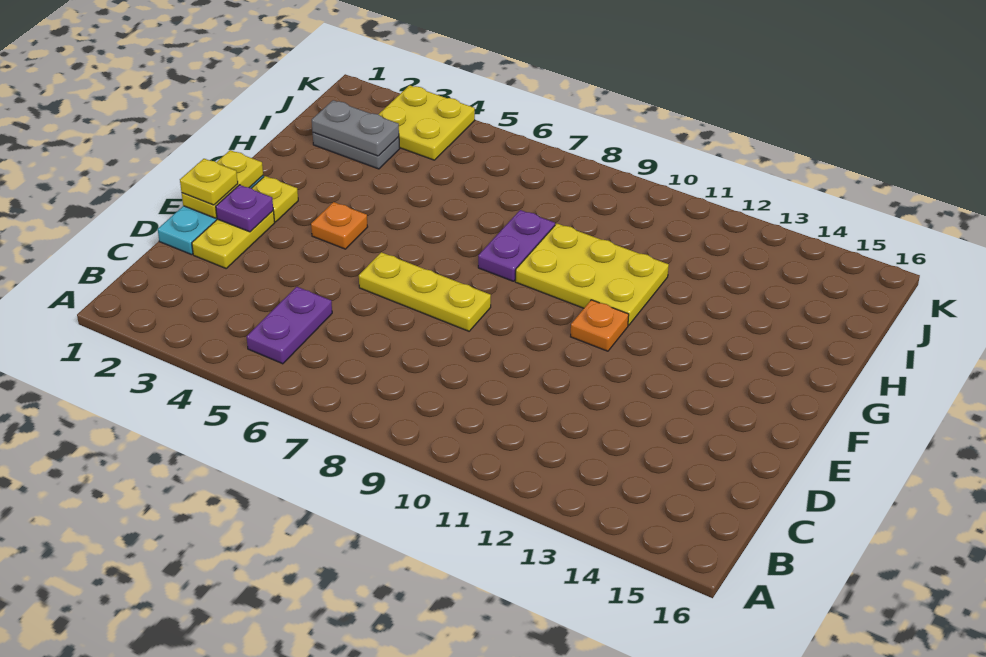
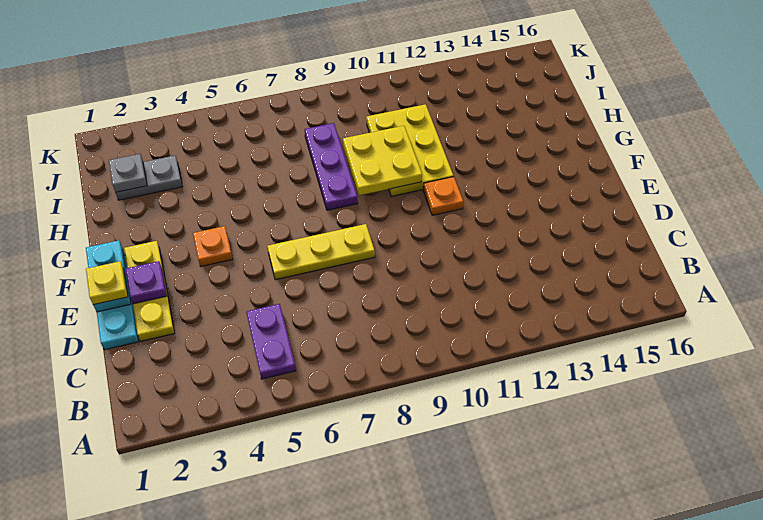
yellow plate E1:F1 level 2 -> cyan plate E1:F1 level 2
purple plate G8:H8 level 1 -> purple plate G8:I8 level 1
yellow plate G9:H11 level 1 -> yellow plate G10:I11 level 1
grey plate I2:I3 level 2 -> grey plate I2 level 2
yellow plate J3:K4 level 1 -> yellow plate G9:H10 level 2

